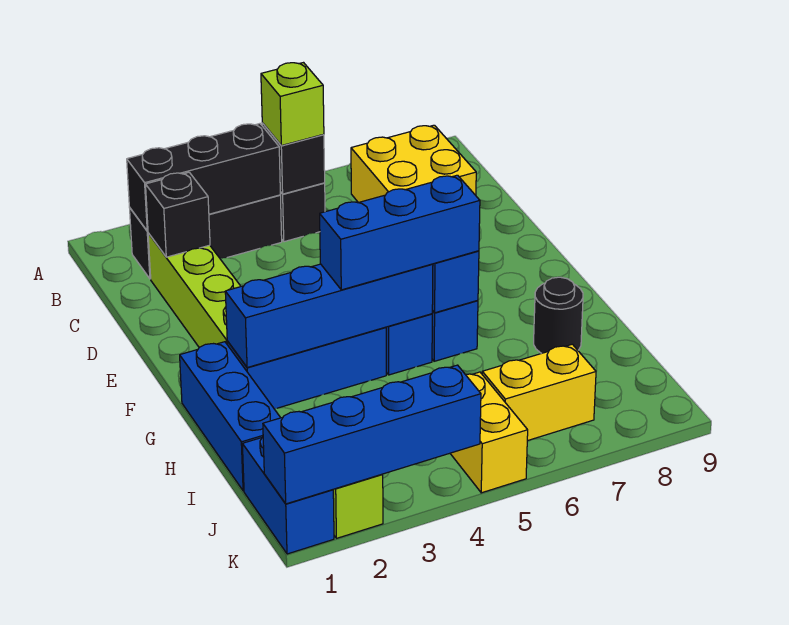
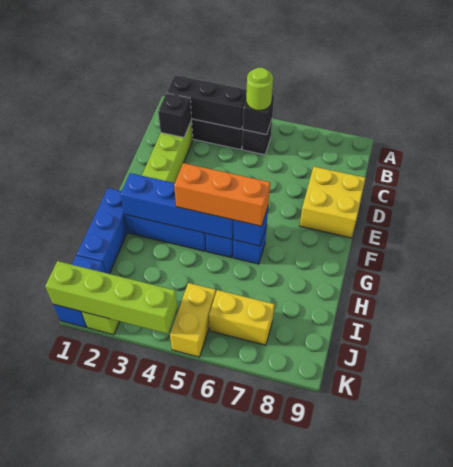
lime brick B5 level 3 -> lime round brick B5 level 3
yellow brick B7:C8 level 1 -> yellow brick D8:E9 level 1
blue brick G4:G6 level 3 -> orange brick G4:G6 level 3
black round brick H8 level 1 -> none
blue brick K1:K4 level 2 -> lime brick K1:K4 level 2

